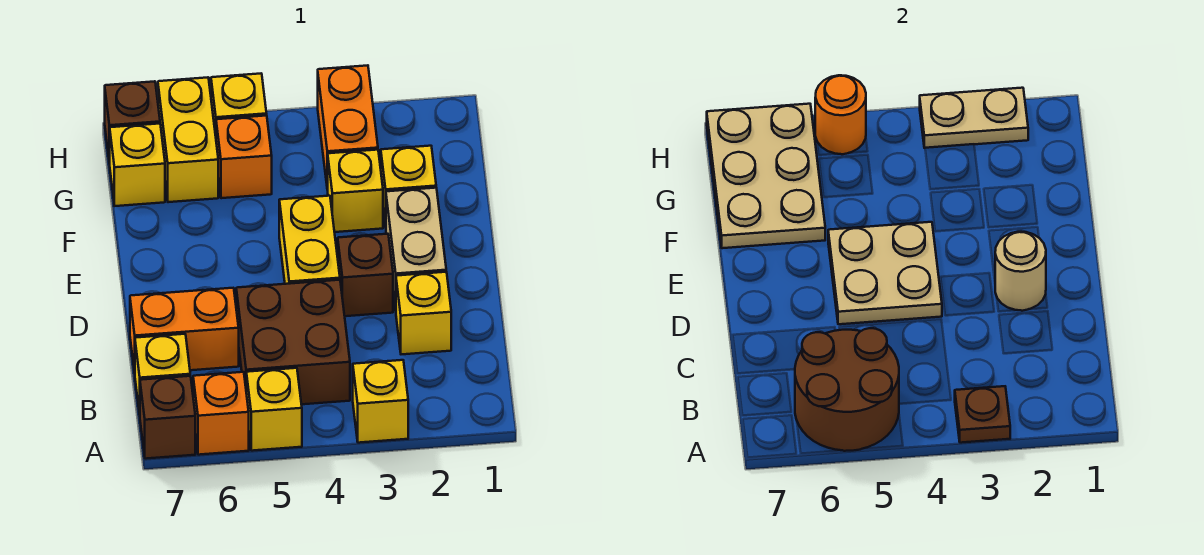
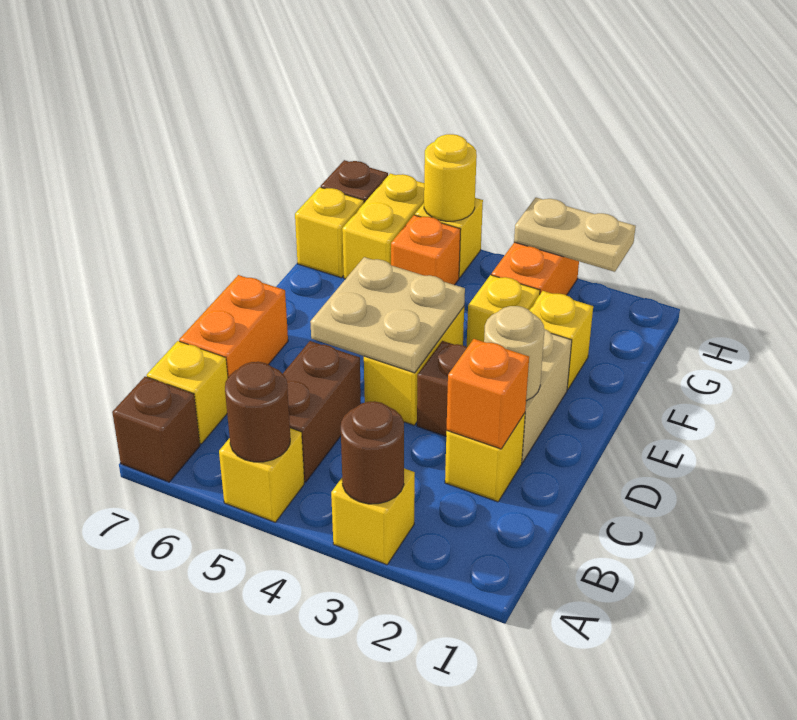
brown plate A3 level 2 -> brown round brick A3 level 2
brown round brick A5:B6 level 2 -> brown round brick A5 level 2
orange brick A6 level 1 -> orange brick C2 level 2
brown brick B4:C5 level 1 -> brown brick B5:C5 level 1
orange brick C6:C7 level 1 -> orange brick C7:D7 level 1
tan plate F6:H7 level 2 -> none
orange round brick H5 level 2 -> yellow round brick H5 level 2

